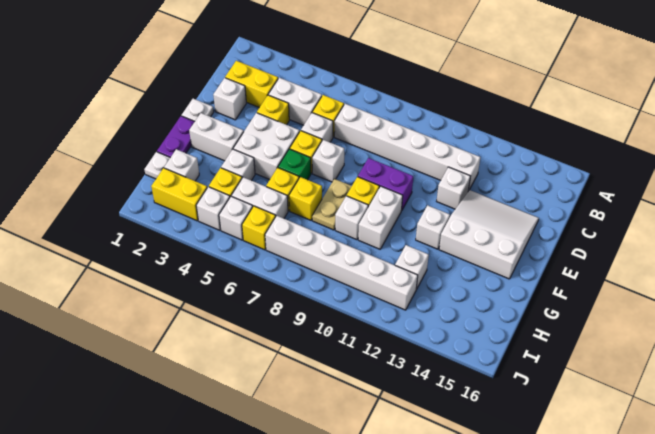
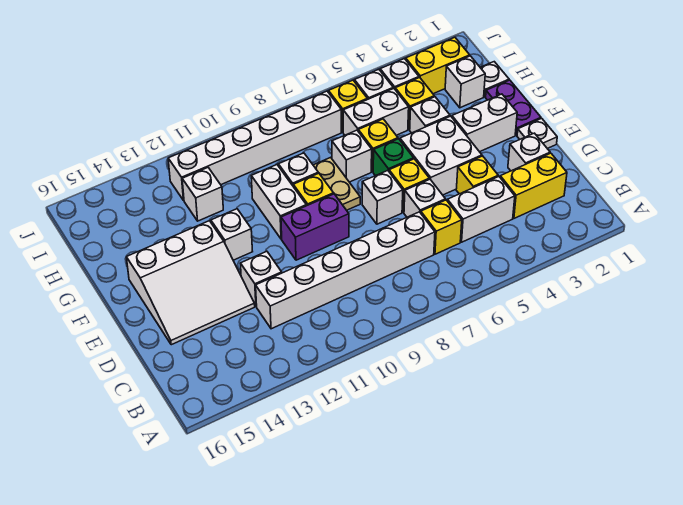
yellow brick G7 level 1 -> white brick G7 level 1

